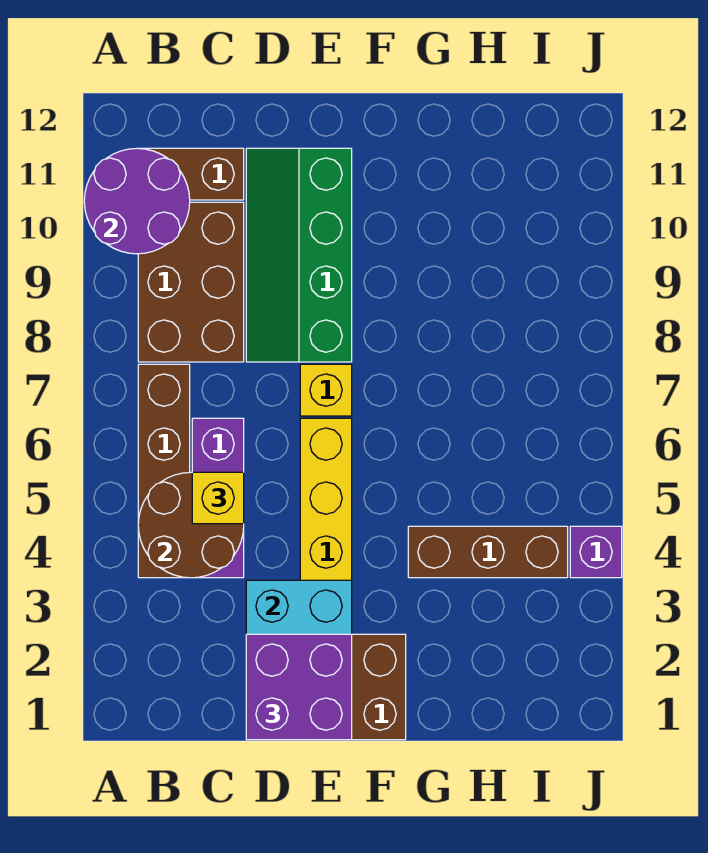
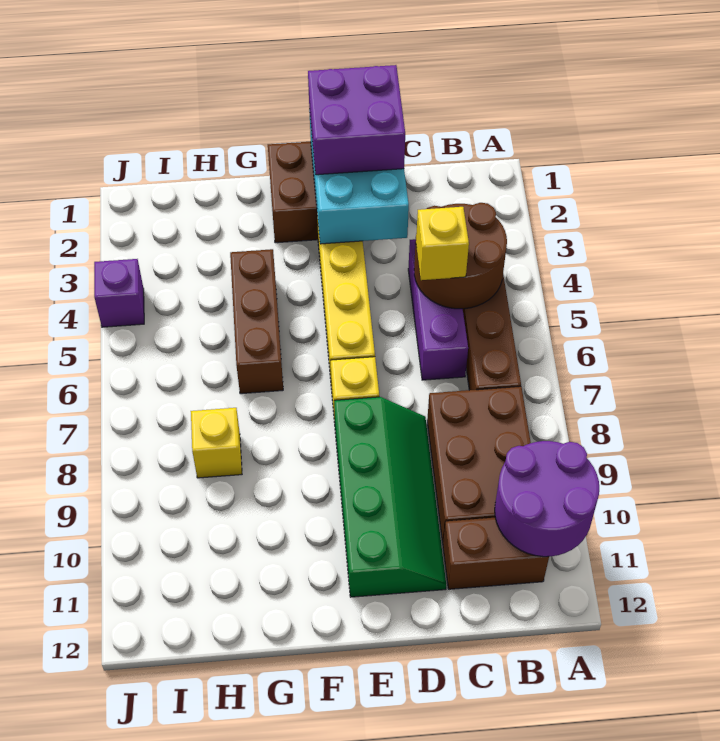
brown brick G4:I4 level 1 -> brown brick G4:G6 level 1
none -> yellow brick H8 level 1

